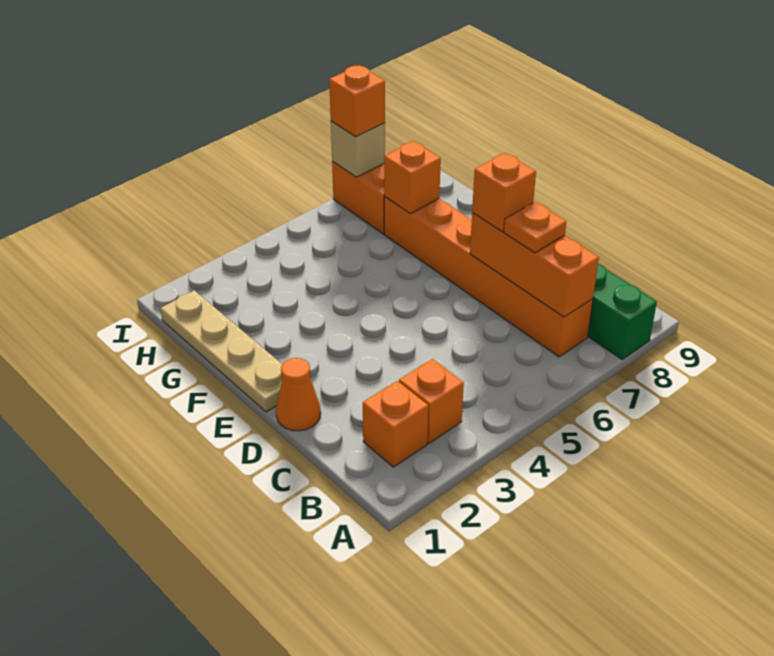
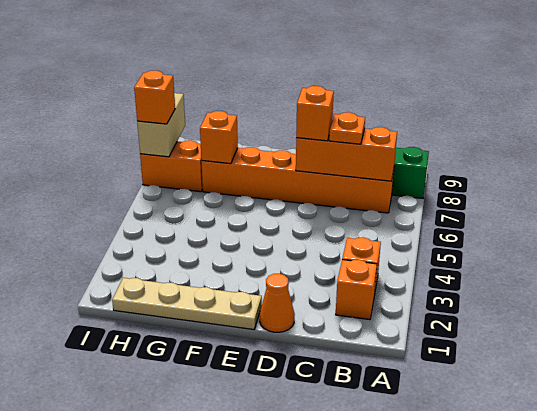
tan brick I7 level 2 -> tan brick I7:I8 level 2

